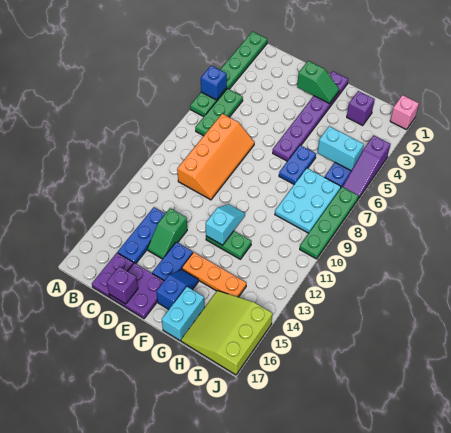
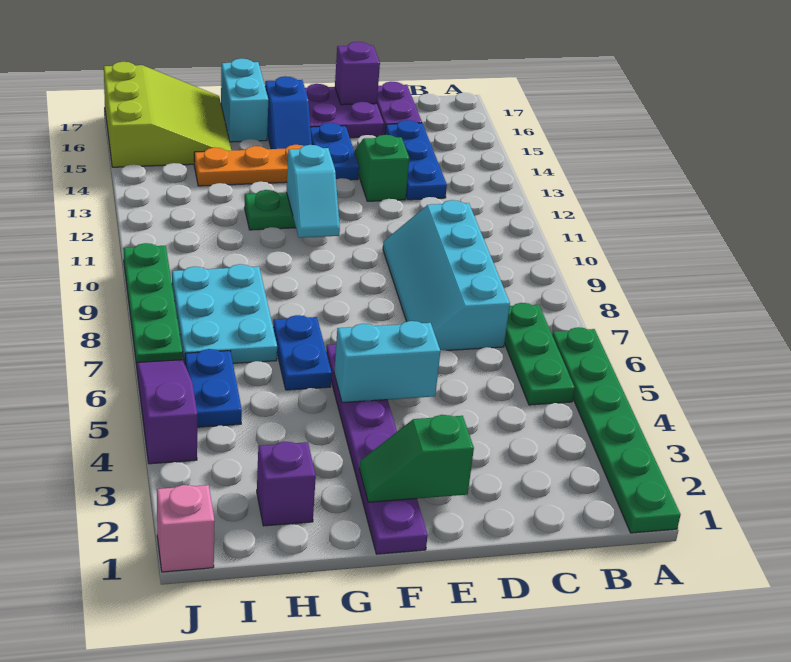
blue brick A5 level 2 -> none
orange slope C7:D10 level 1 top C -> cyan slope C7:D10 level 1 top C
cyan brick H5:I5 level 2 -> cyan brick E5:F5 level 2

